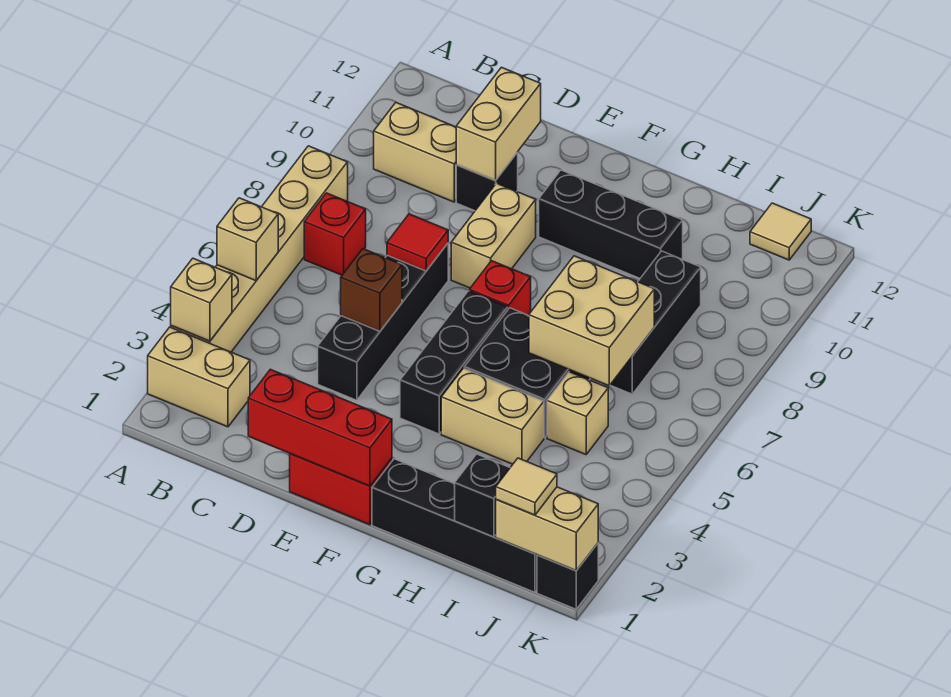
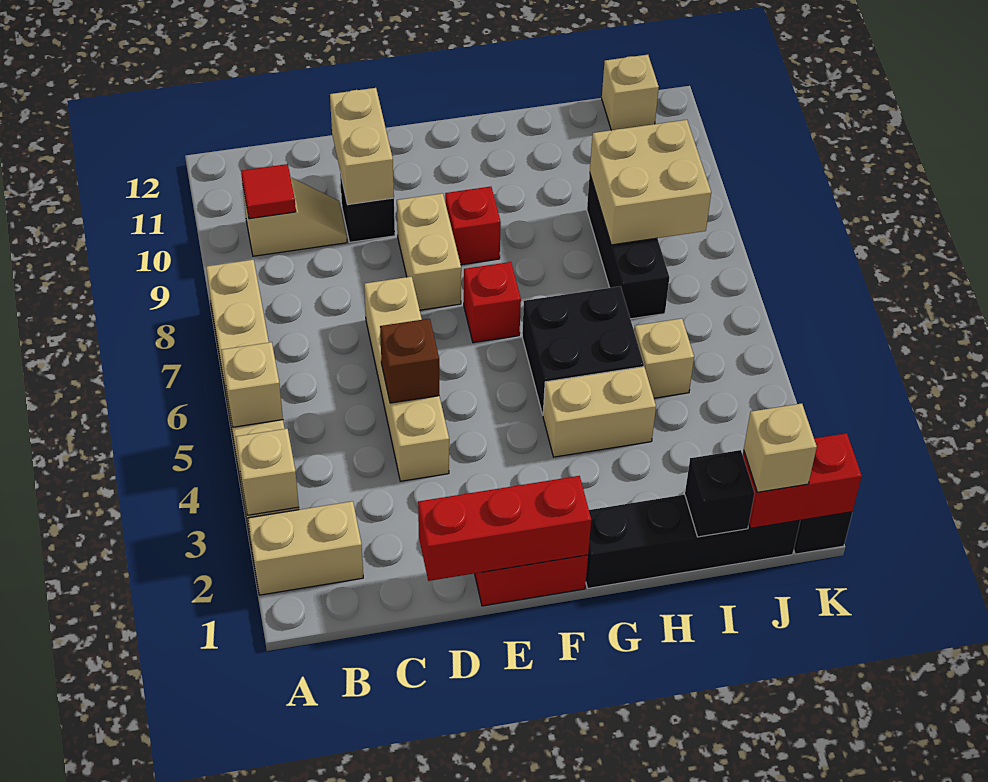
red brick B7 level 1 -> red brick F9 level 1
tan brick B10:C10 level 1 -> tan slope B10:C10 level 1 top B
black brick D4:D7 level 1 -> tan brick D4:D7 level 1
red tile D7 level 2 -> red tile B10 level 2
black brick F4:F6 level 1 -> none
black brick F10:H10 level 1 -> none
tan brick H6:I7 level 2 -> tan brick I8:J9 level 2
tan brick J1:K1 level 2 -> red brick J1:K1 level 2
tan tile J1 level 3 -> tan brick J1 level 3
tan tile J12 level 1 -> tan brick J12 level 1

